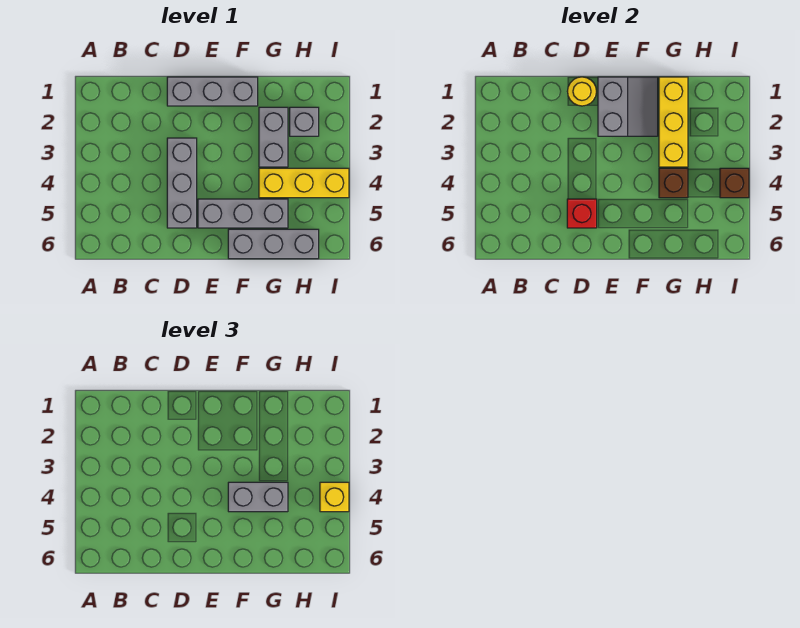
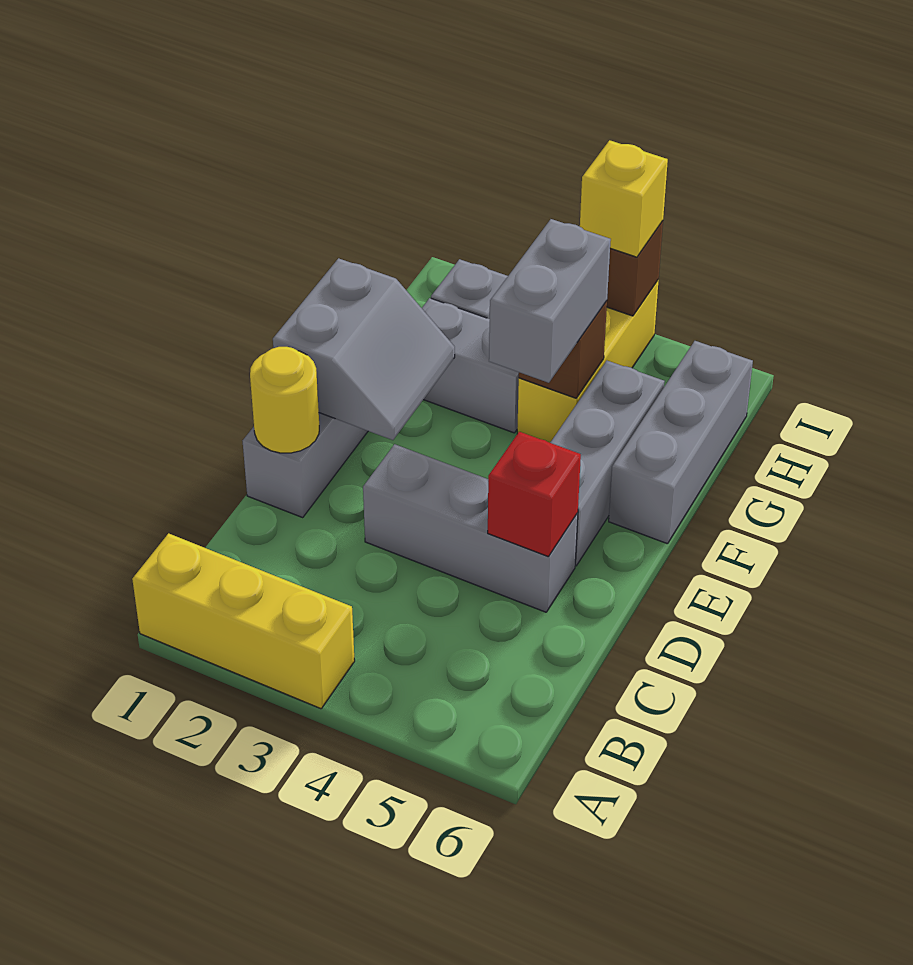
grey slope E1:F2 level 2 top E -> grey slope E1:F2 level 2 top 1
yellow brick G1:G3 level 2 -> yellow brick A1:A3 level 1

